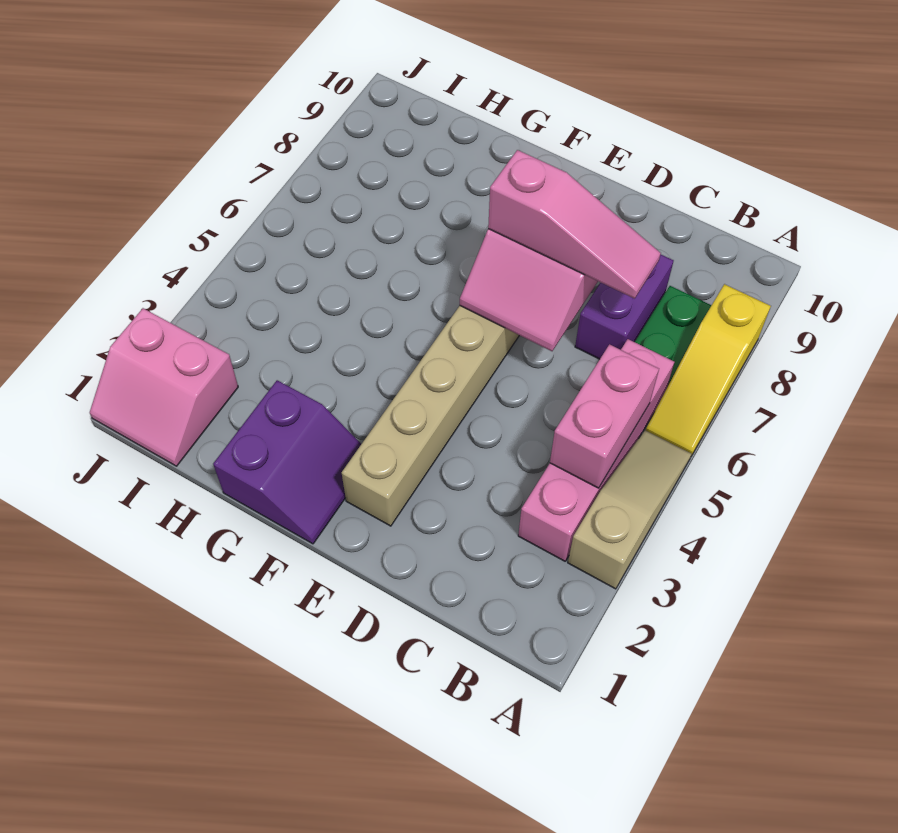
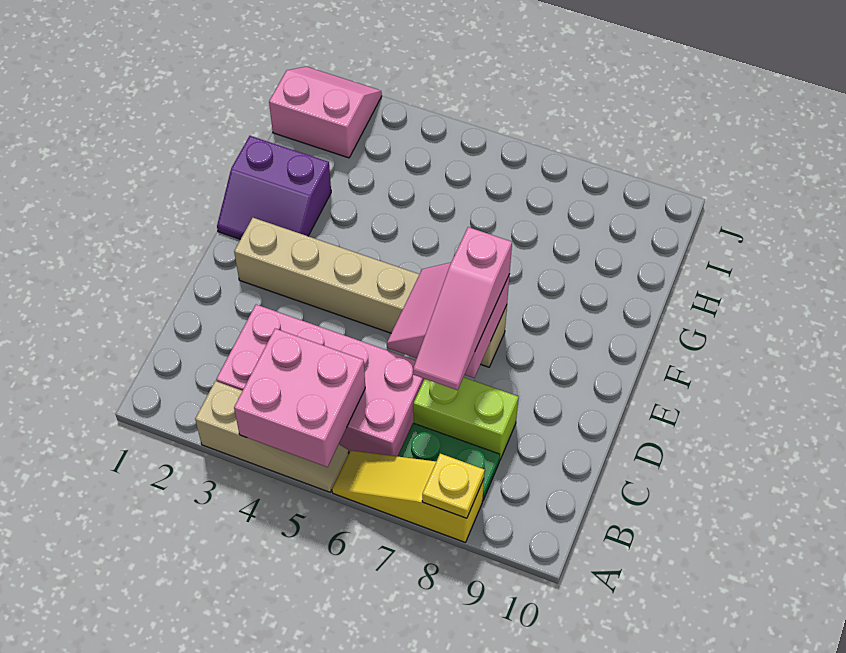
none -> yellow plate A8 level 2
pink brick B3:B6 level 1 -> pink brick B3:C6 level 1
pink brick B4:B5 level 2 -> pink brick A4:B5 level 2
purple brick C7:C8 level 1 -> lime brick C7:C8 level 1
pink slope I1:J2 level 1 top 2 -> pink slope I1:J2 level 1 top I

